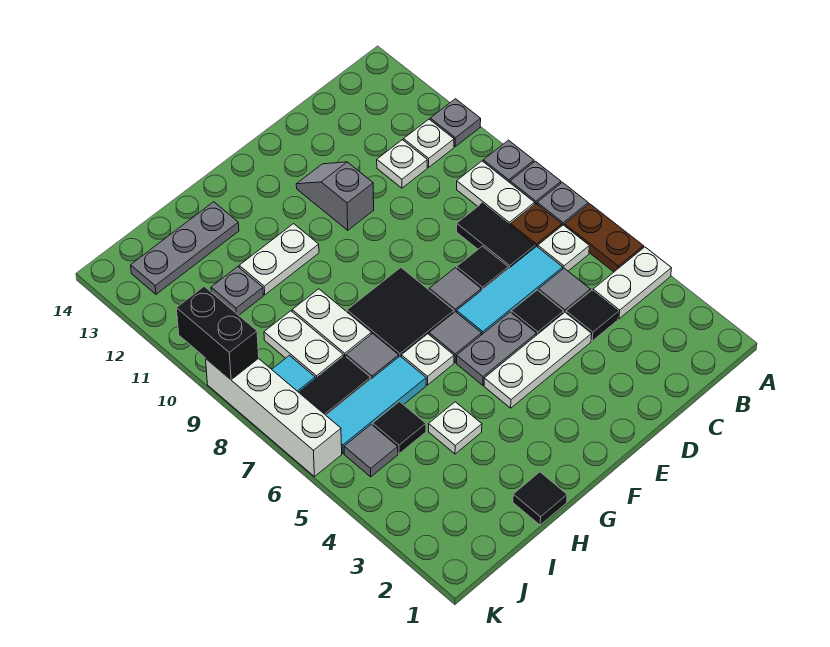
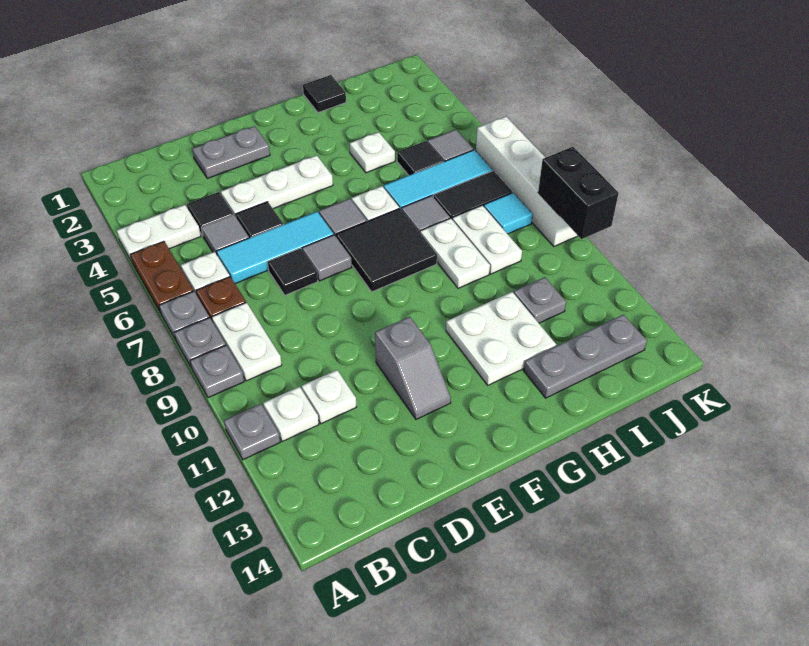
black tile C7:C8 level 1 -> none
grey plate E5:F5 level 1 -> grey plate D2:E2 level 1
white plate G11:H11 level 1 -> white plate G11:H12 level 1

